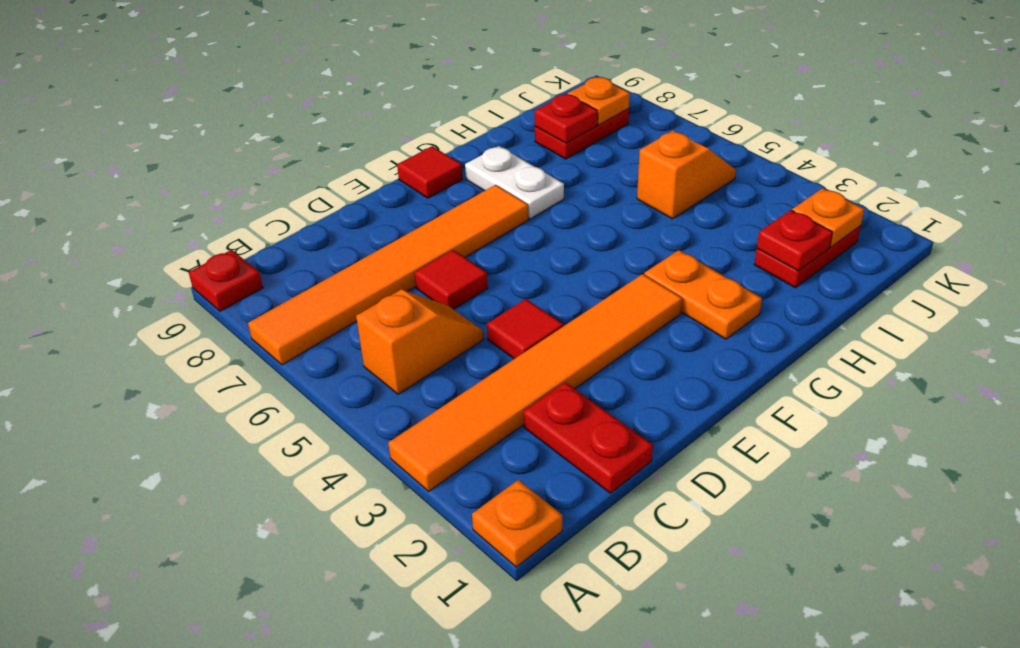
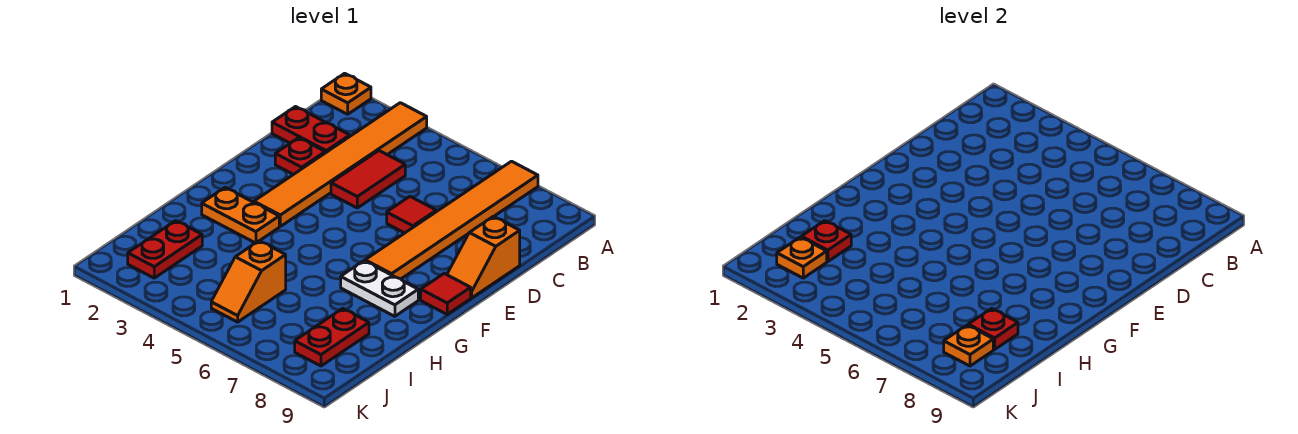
red plate A9 level 1 -> red plate D2 level 1
orange slope B5:C5 level 1 top B -> orange slope D9:E9 level 1 top D
red tile D4 level 1 -> red tile C4:D4 level 1

